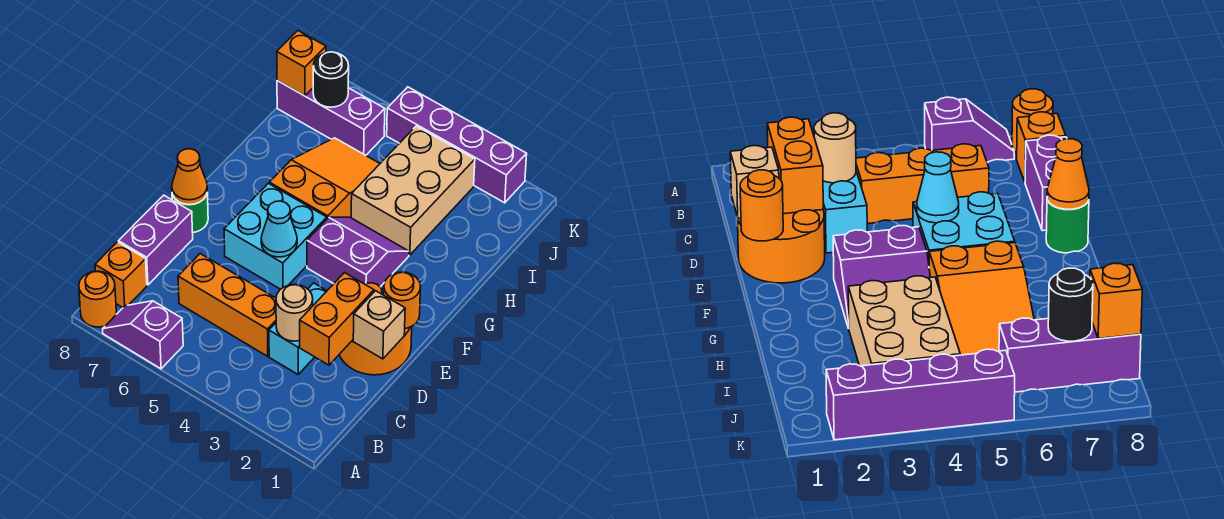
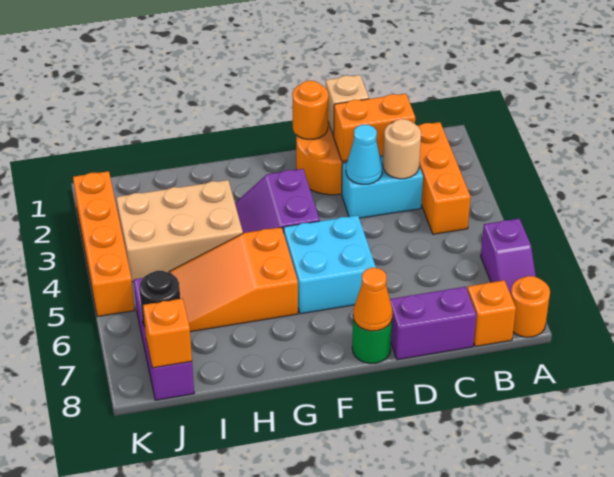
orange brick C4:C6 level 1 -> orange brick B2:B4 level 1
cyan cone E5 level 2 -> cyan cone D3 level 2
purple brick K2:K5 level 1 -> orange brick K2:K5 level 1

